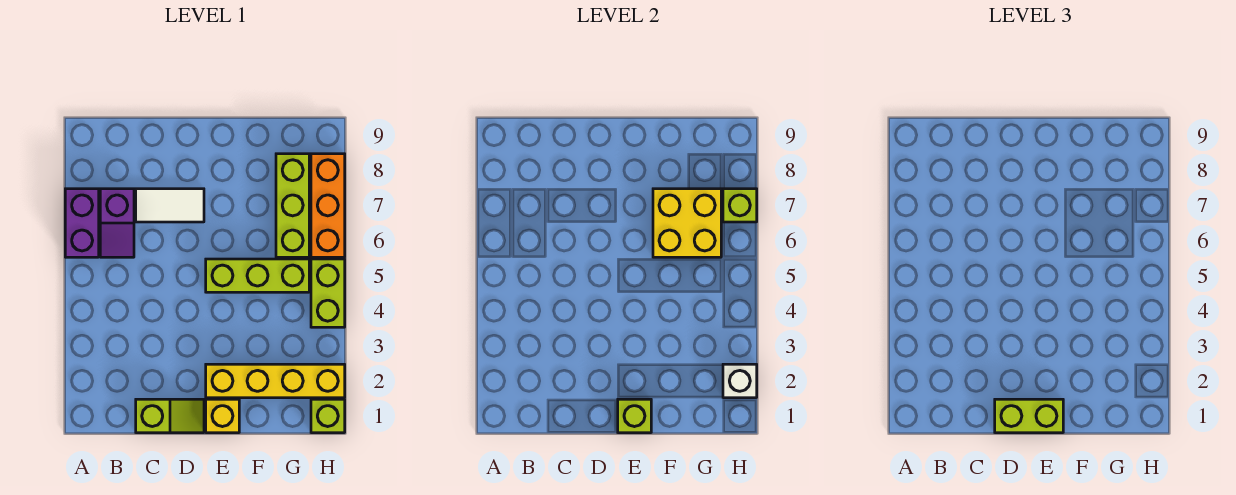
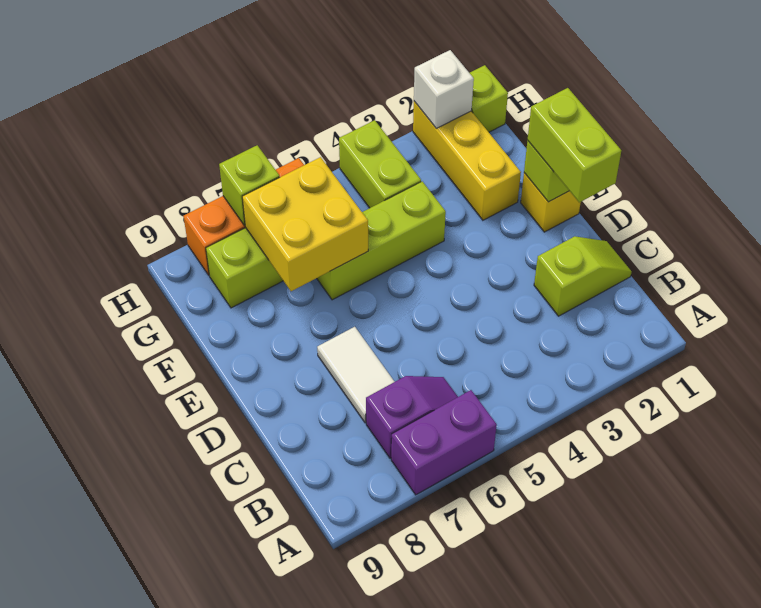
lime slope C1:D1 level 1 top C -> lime slope C1:C2 level 1 top 2
yellow brick E2:H2 level 1 -> yellow brick F2:H2 level 1
lime brick E5:G5 level 1 -> lime brick F4:F6 level 1
lime brick H4:H5 level 1 -> lime brick G4:H4 level 1

